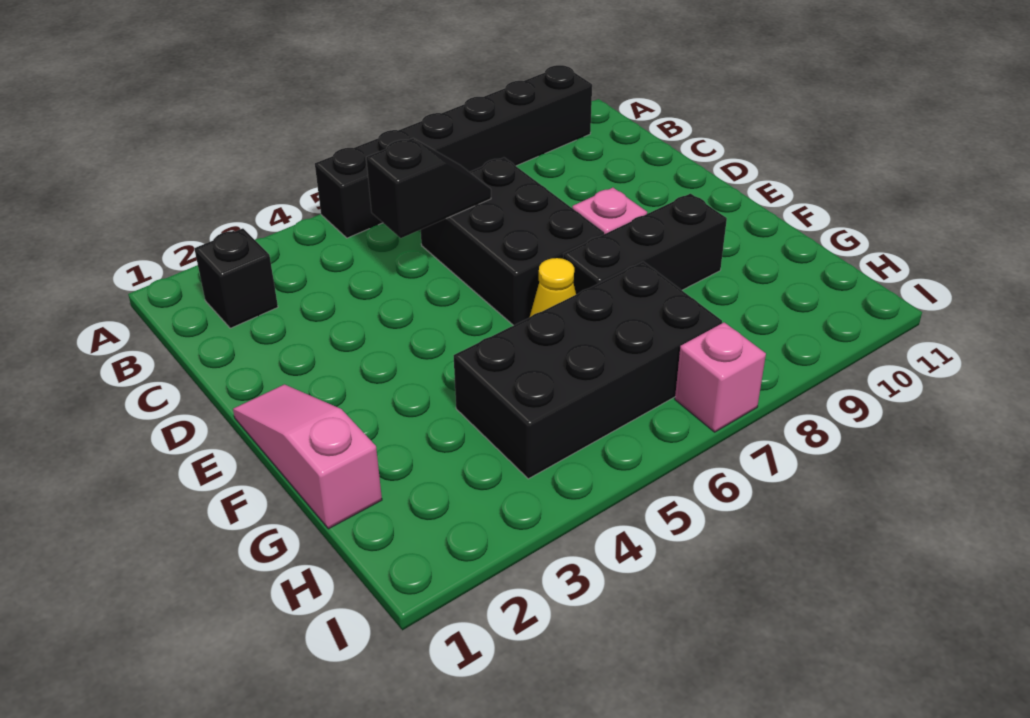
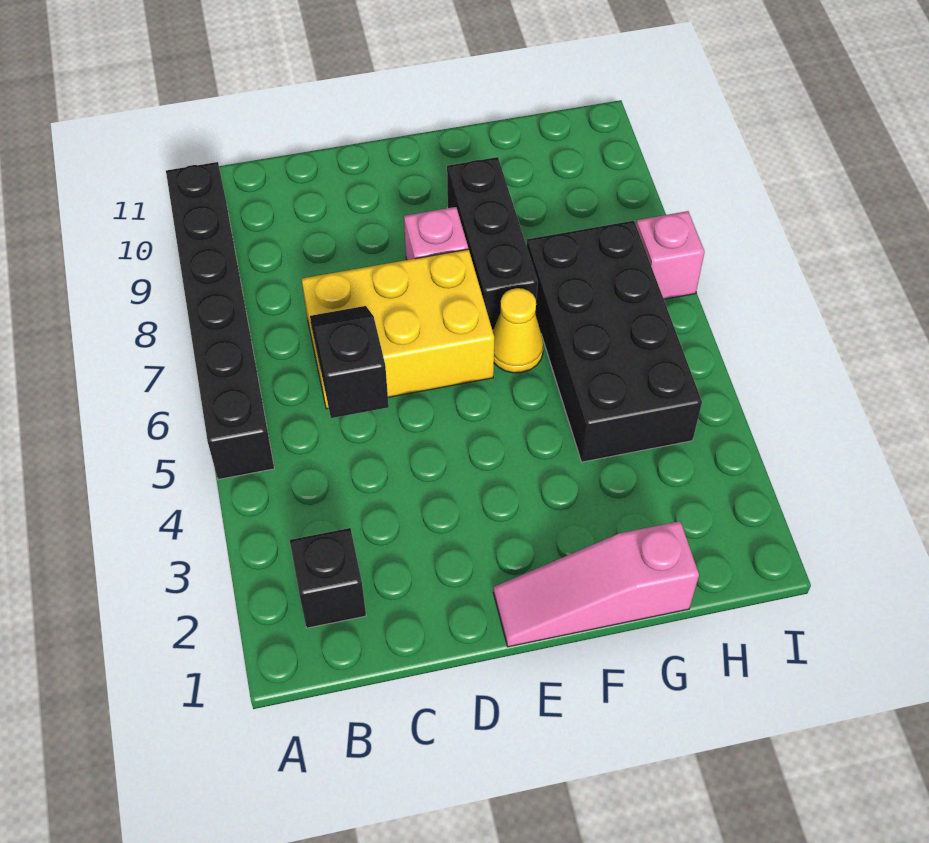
black brick C6:E7 level 1 -> yellow brick C6:E7 level 1

